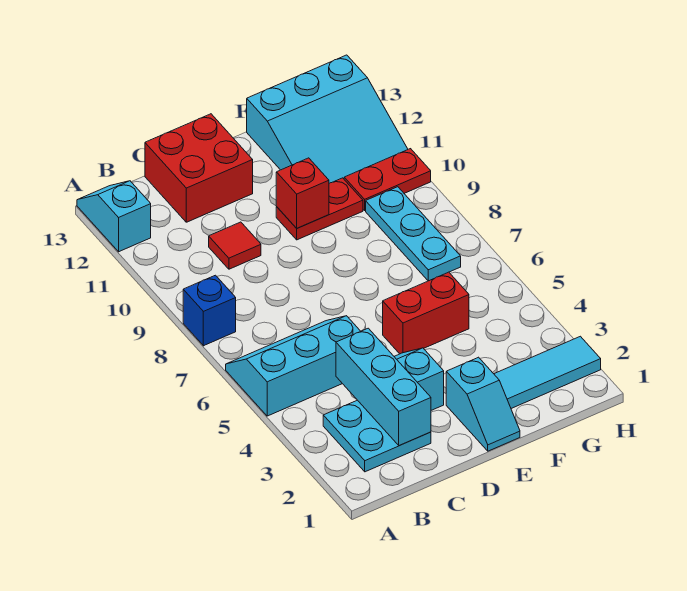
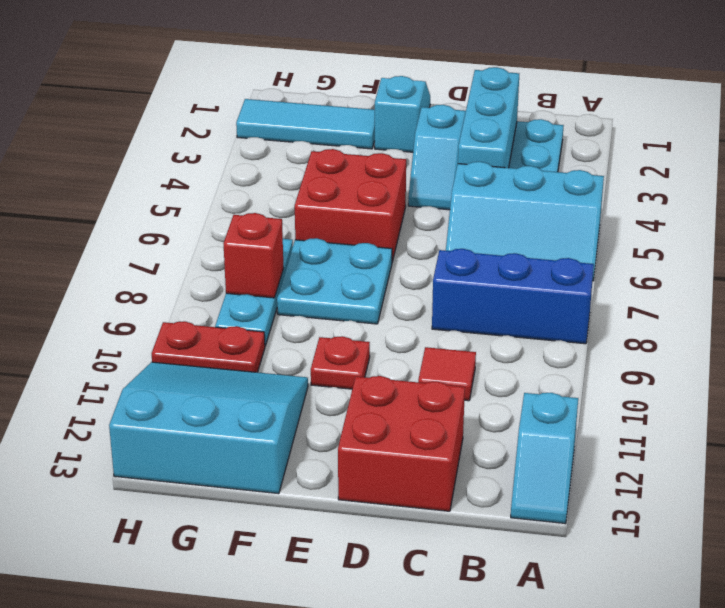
blue brick A8 level 1 -> blue brick A8:C8 level 1
red brick E5:F5 level 1 -> red brick E5:F6 level 1
none -> cyan plate E7:F8 level 1
red plate E10:F10 level 1 -> red plate E10 level 1
red brick E10 level 2 -> red brick G8 level 2

